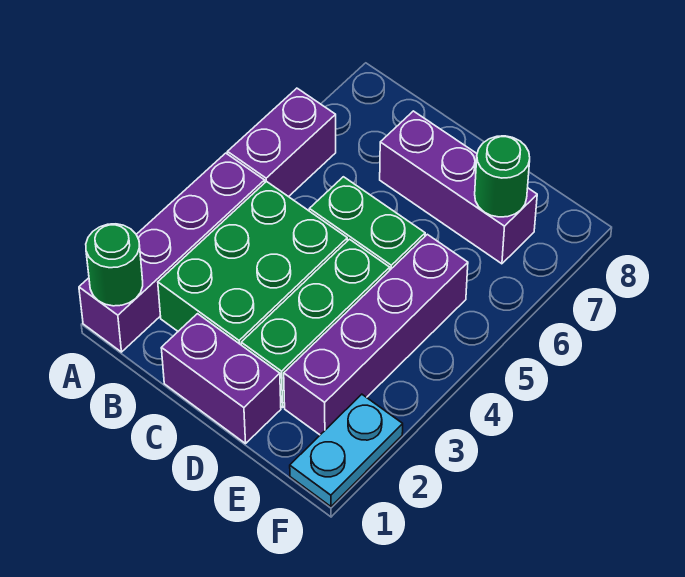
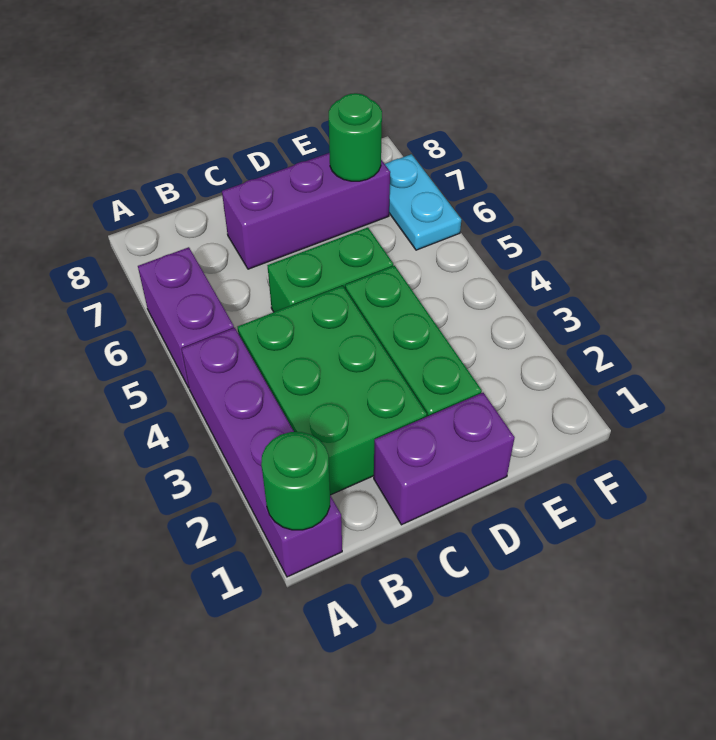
purple brick E2:E5 level 1 -> none
cyan plate F1:F2 level 1 -> cyan plate F6:F7 level 1

